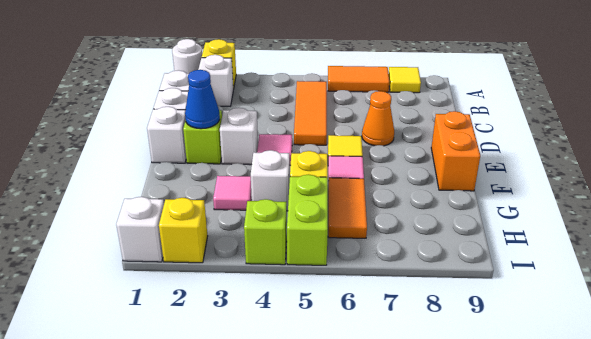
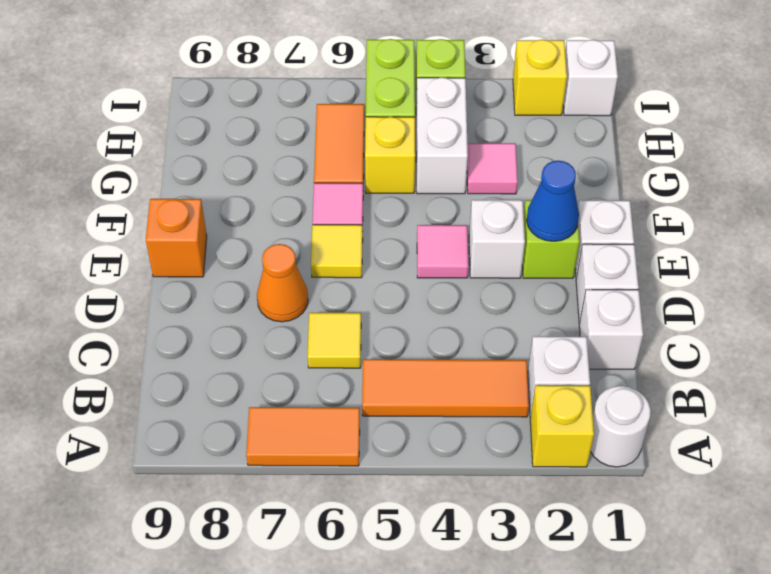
yellow tile A8 level 1 -> yellow tile C6 level 1
orange tile B5:D5 level 1 -> orange tile B3:B5 level 1
orange brick E9:F9 level 1 -> orange brick E9 level 1
white brick G4 level 1 -> white brick G4:H4 level 1

